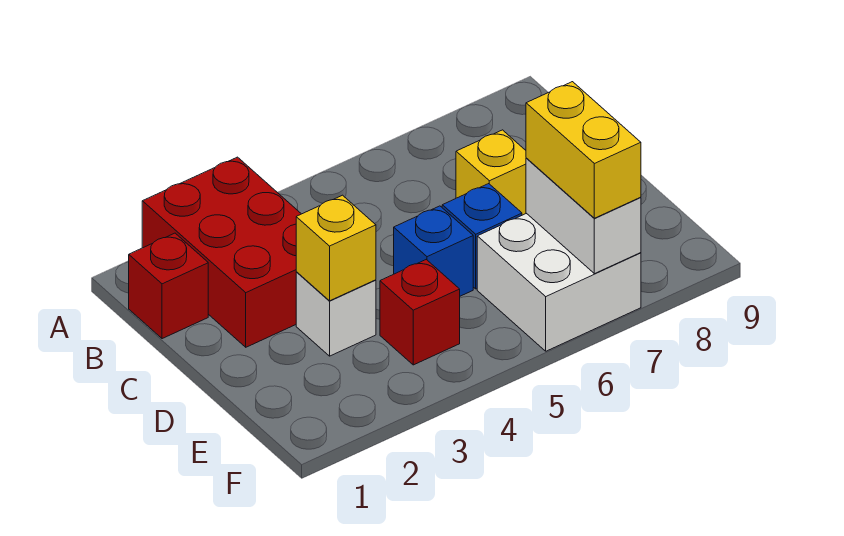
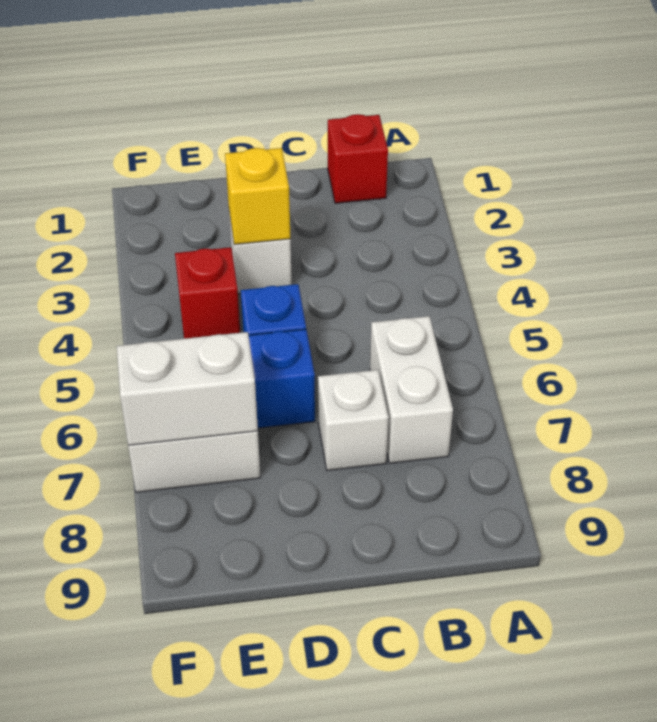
red brick A2:C3 level 1 -> none
none -> white brick B6:B7 level 1
yellow brick C7 level 1 -> white brick C7 level 1
yellow brick E7:F7 level 3 -> none

